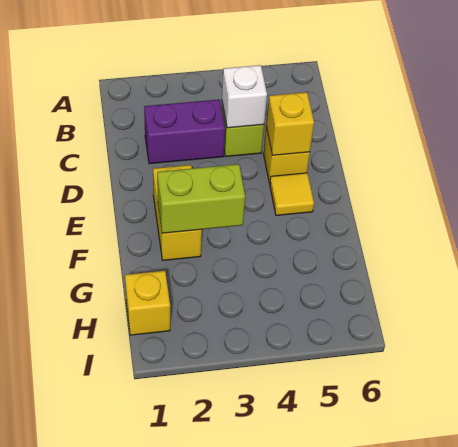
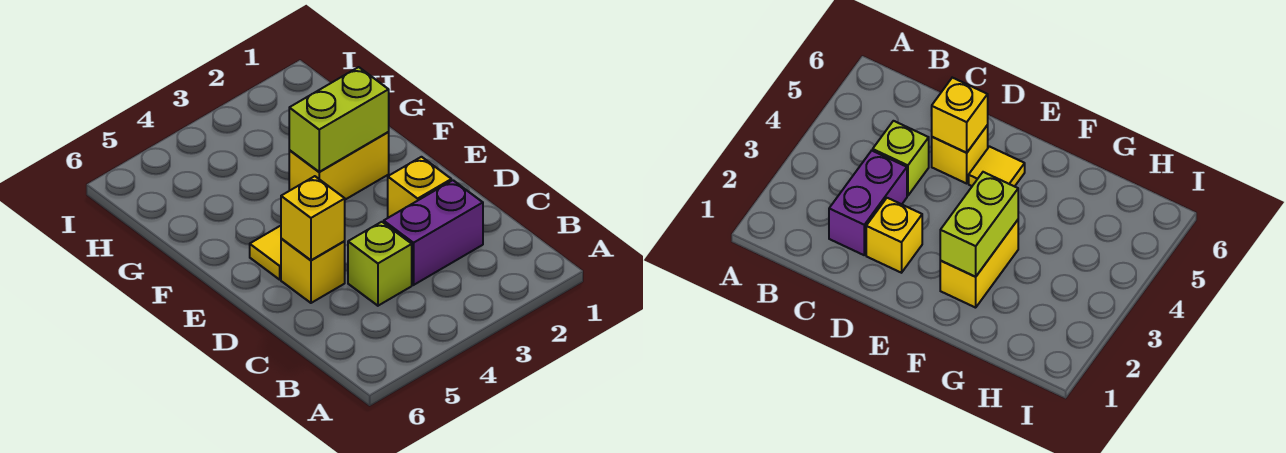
white brick C4 level 2 -> none
yellow brick E2:F2 level 1 -> yellow brick F2:F3 level 1
yellow brick H1 level 1 -> yellow brick D2 level 1

